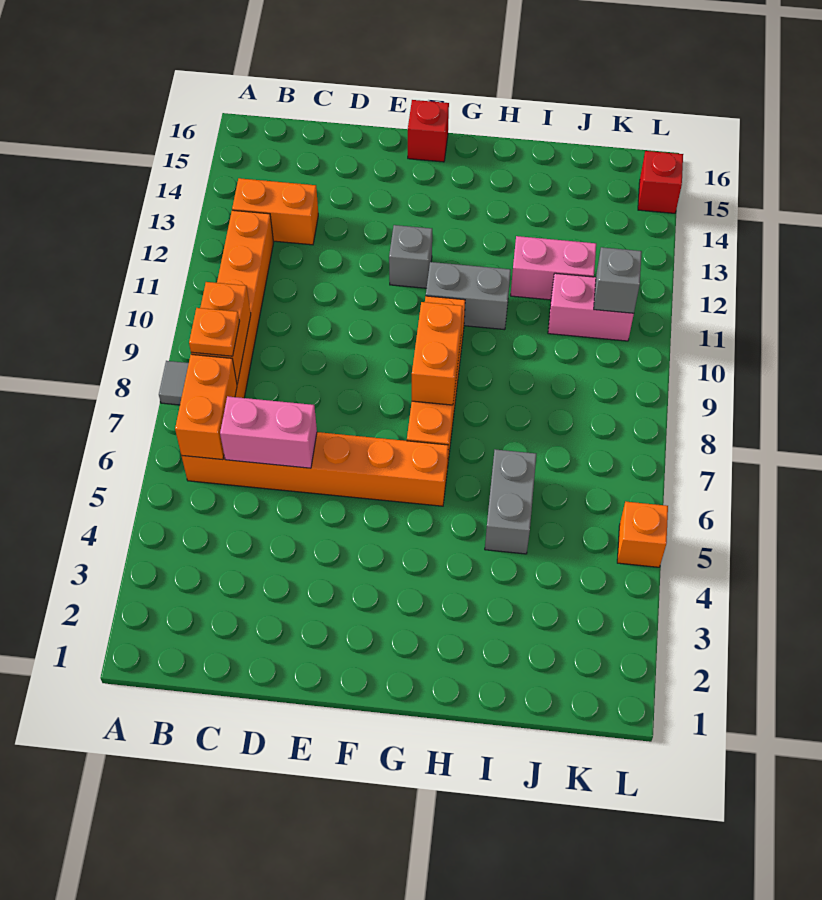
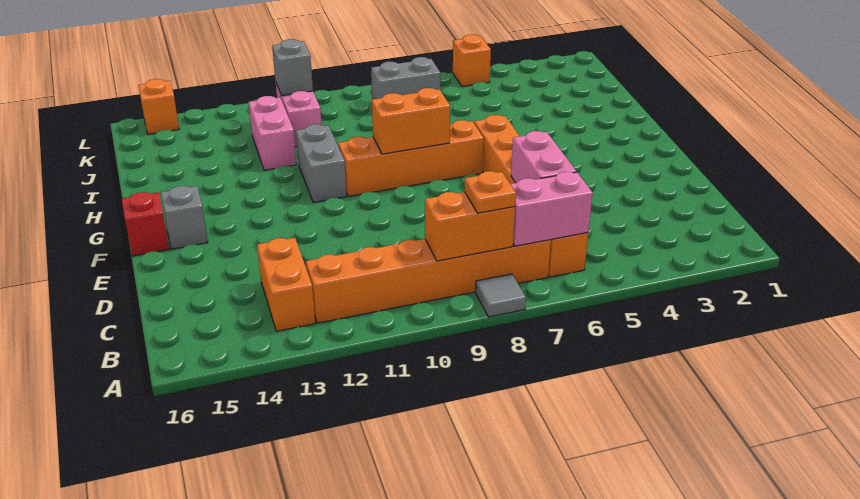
orange brick B6:B7 level 2 -> pink brick B6:B7 level 2
grey brick F12 level 1 -> grey brick F15 level 1
grey brick I5:I6 level 1 -> grey brick K7:K8 level 1
red brick L15 level 1 -> orange brick L15 level 1

